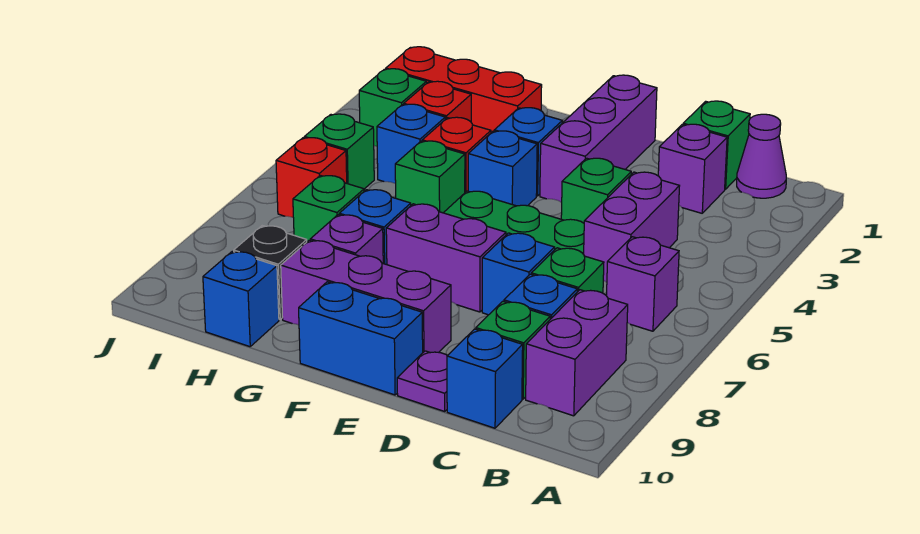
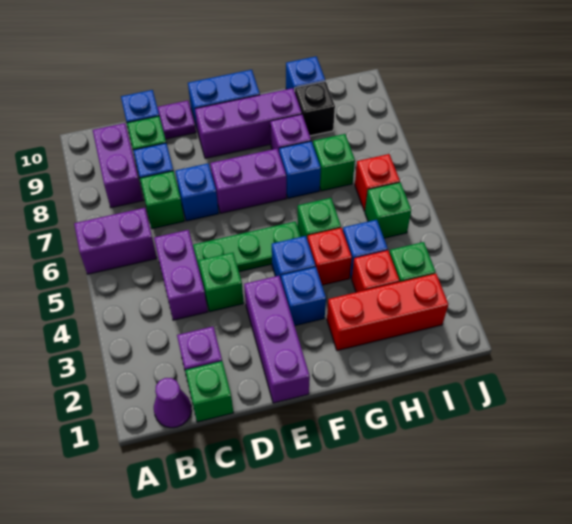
purple brick B6 level 1 -> purple brick A6:B6 level 1

